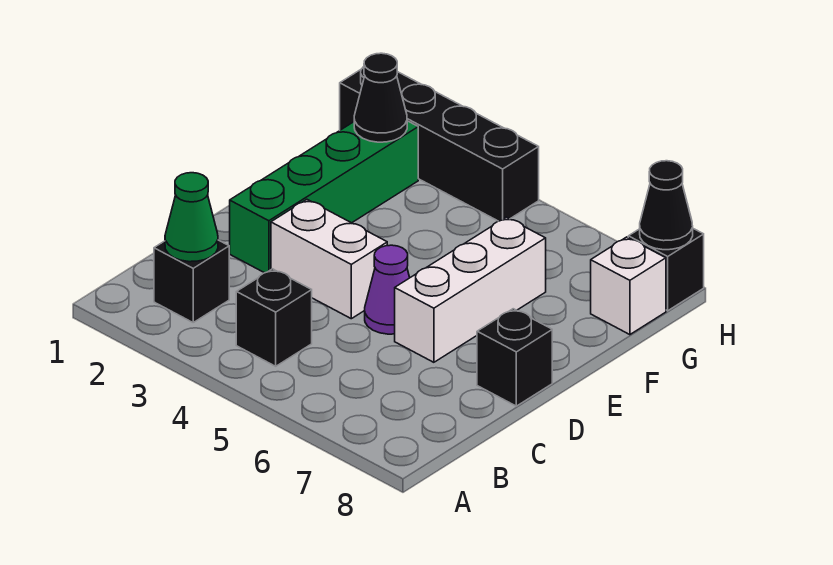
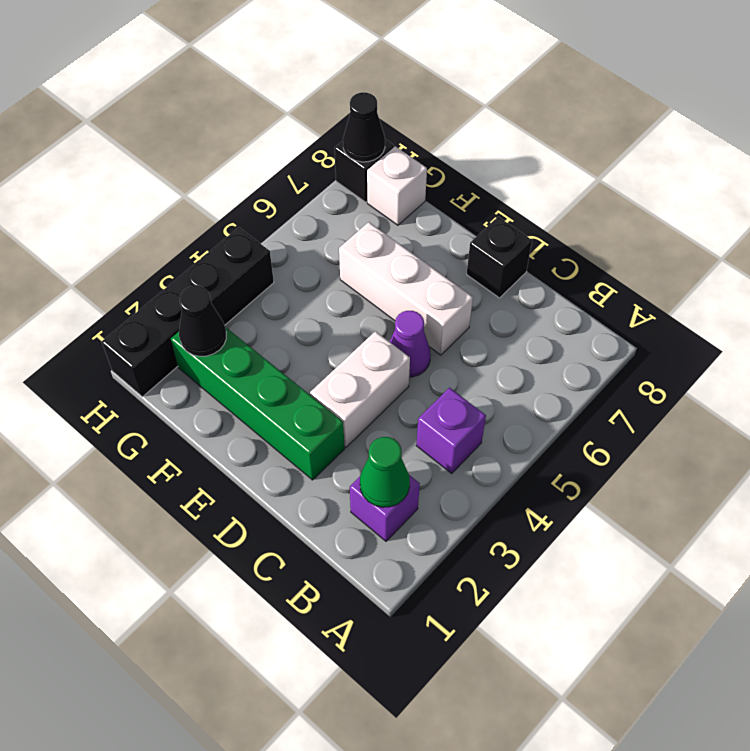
black brick B2 level 1 -> purple brick B2 level 1
black brick B4 level 1 -> purple brick B4 level 1

